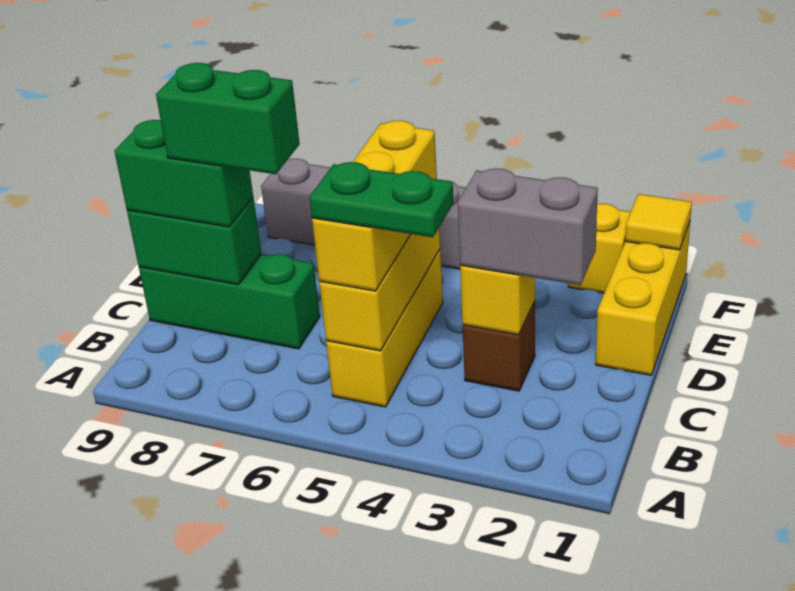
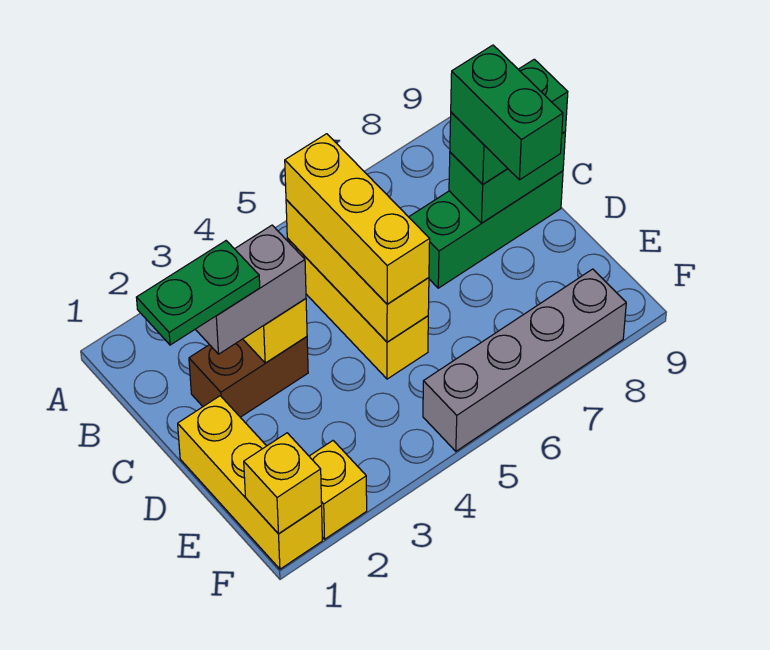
green plate B4:B5 level 4 -> green plate C1:C2 level 4
brown brick C3 level 1 -> brown brick C2:C3 level 1
green brick C7:C8 level 4 -> green brick C8:D8 level 4
yellow tile F1 level 2 -> yellow brick F1 level 2

